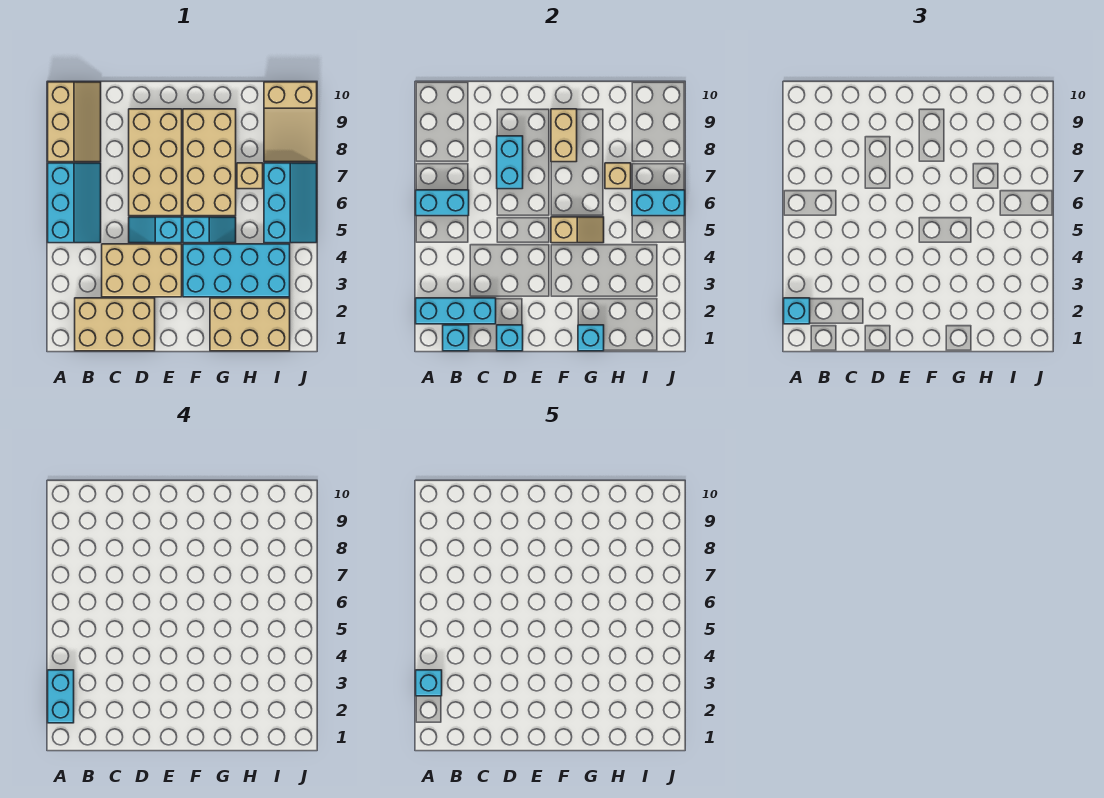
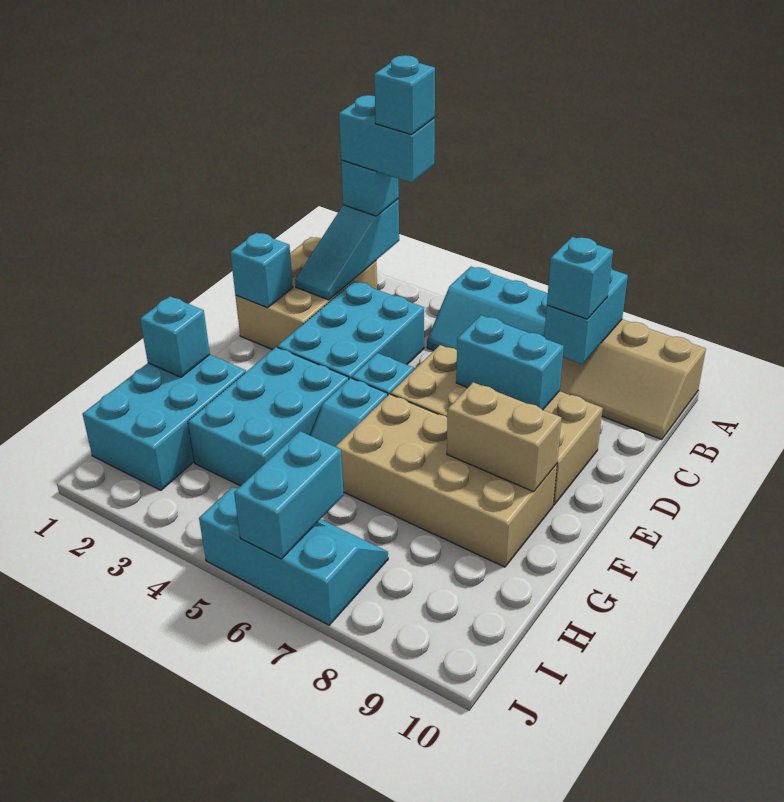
cyan brick A2:C2 level 2 -> cyan slope A2:C2 level 2 top A
cyan brick A6:B6 level 2 -> cyan brick A8:B8 level 2
cyan brick B1 level 2 -> cyan brick B8 level 3
tan brick C3:E4 level 1 -> cyan brick C3:E4 level 1
cyan brick F3:I4 level 1 -> cyan brick F3:H4 level 1
tan slope F5:G5 level 2 top F -> none
tan brick G1:I2 level 1 -> cyan brick G1:I2 level 1
tan brick H7 level 1 -> none
tan brick H7 level 2 -> none
cyan slope I5:J7 level 1 top I -> cyan slope I5:J7 level 1 top J
tan slope I8:J10 level 1 top 10 -> none

